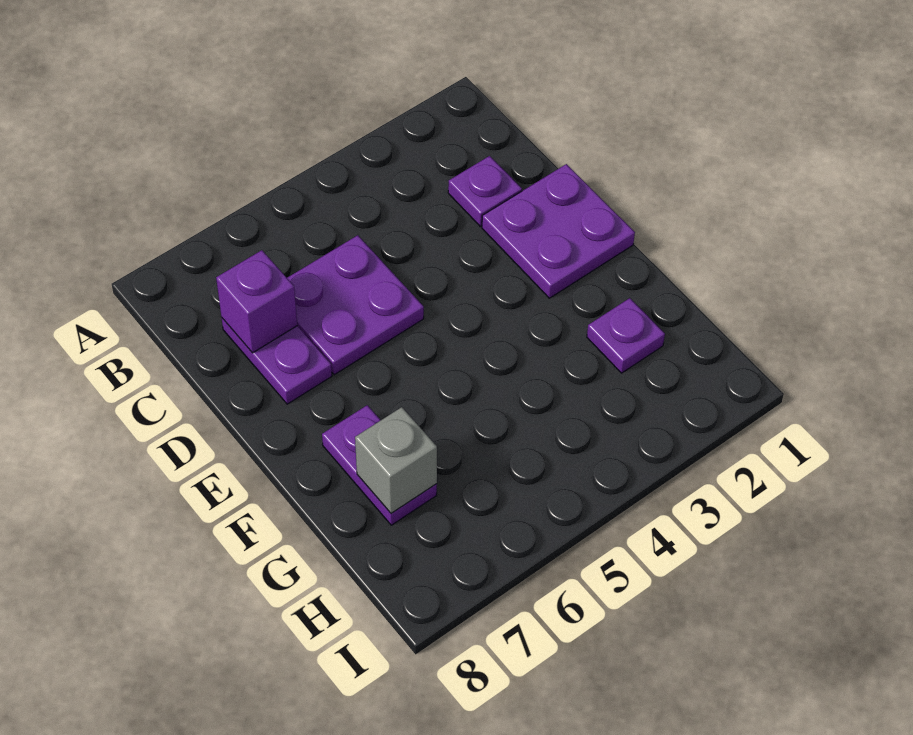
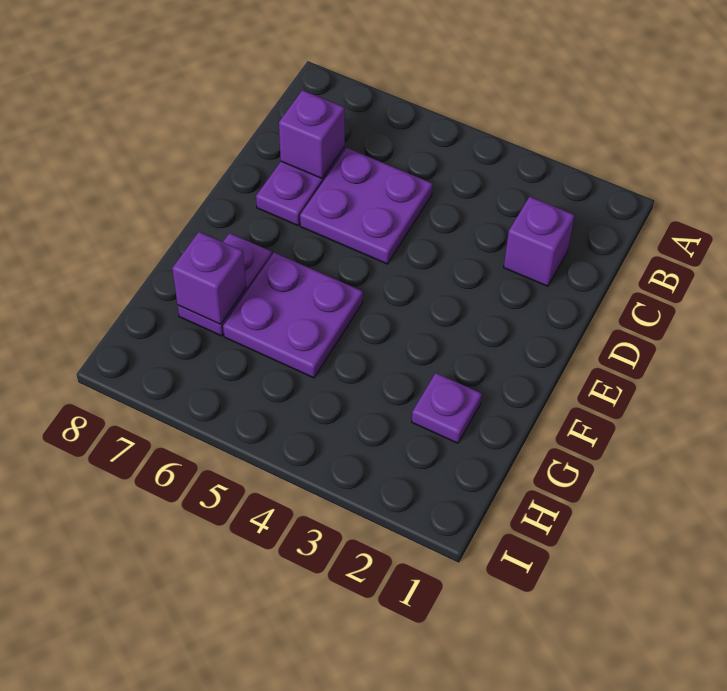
purple plate C2 level 1 -> purple brick C2 level 1
purple plate D1:E2 level 1 -> purple plate F5:G6 level 1
grey brick G7 level 2 -> purple brick G7 level 2

